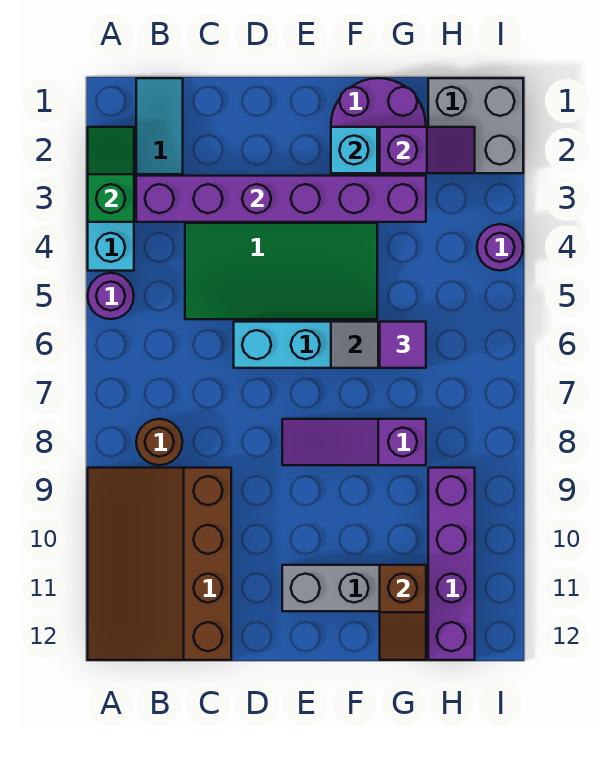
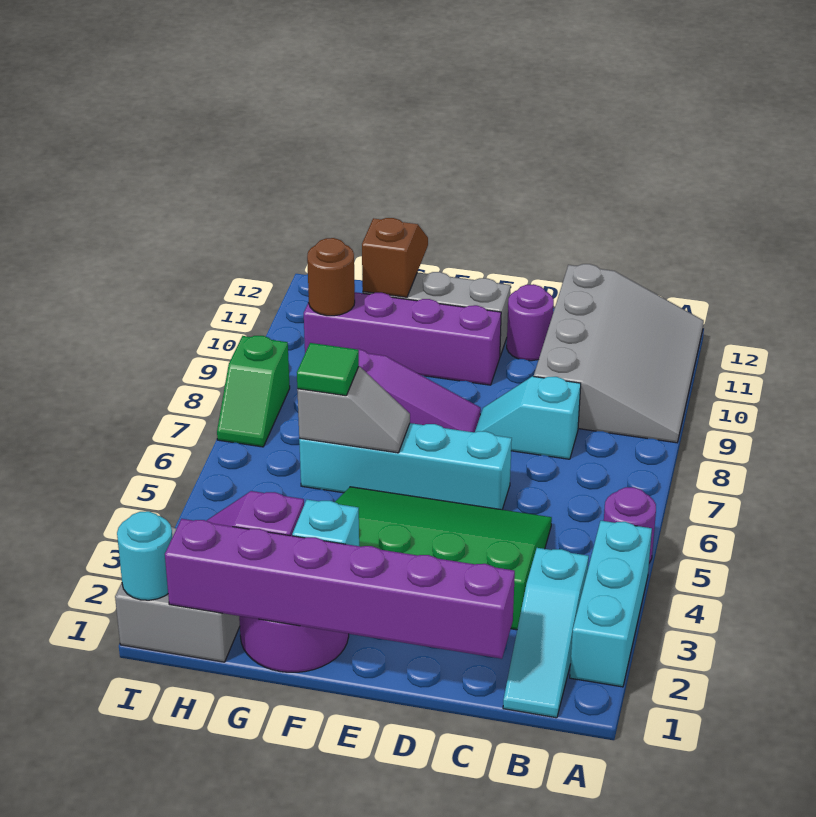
green slope A2:A3 level 2 top 3 -> green slope I7:I8 level 1 top 8
brown slope A9:C12 level 1 top C -> grey slope A9:C12 level 1 top C
purple brick B3:G3 level 2 -> purple brick C1:H1 level 2
brown round brick B8 level 1 -> brown round brick H10 level 2
none -> cyan slope C8:D8 level 1 top C
purple tile G6 level 3 -> green tile G6 level 3
purple brick H9:H12 level 1 -> purple brick E10:H10 level 1
none -> cyan round brick I1 level 2
purple round brick I4 level 1 -> purple round brick D11 level 1

